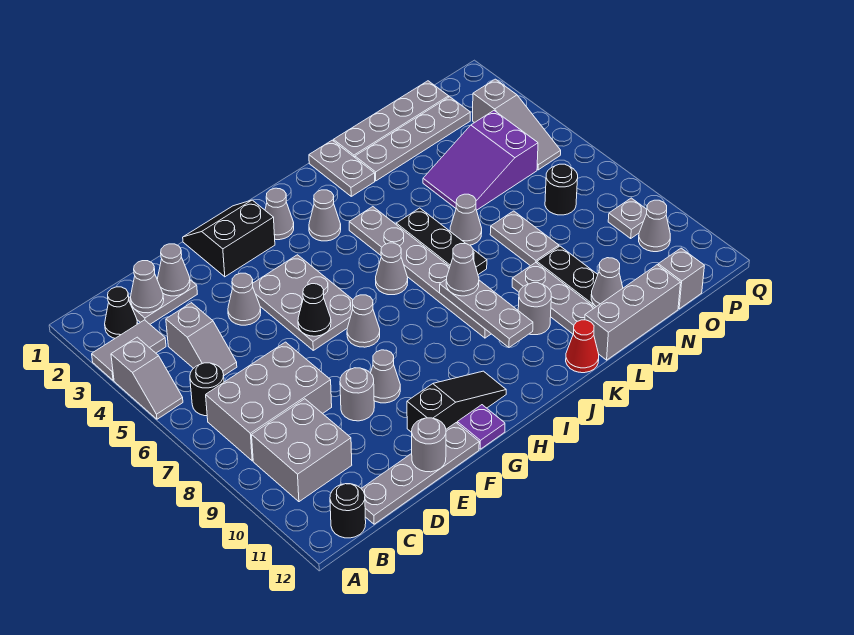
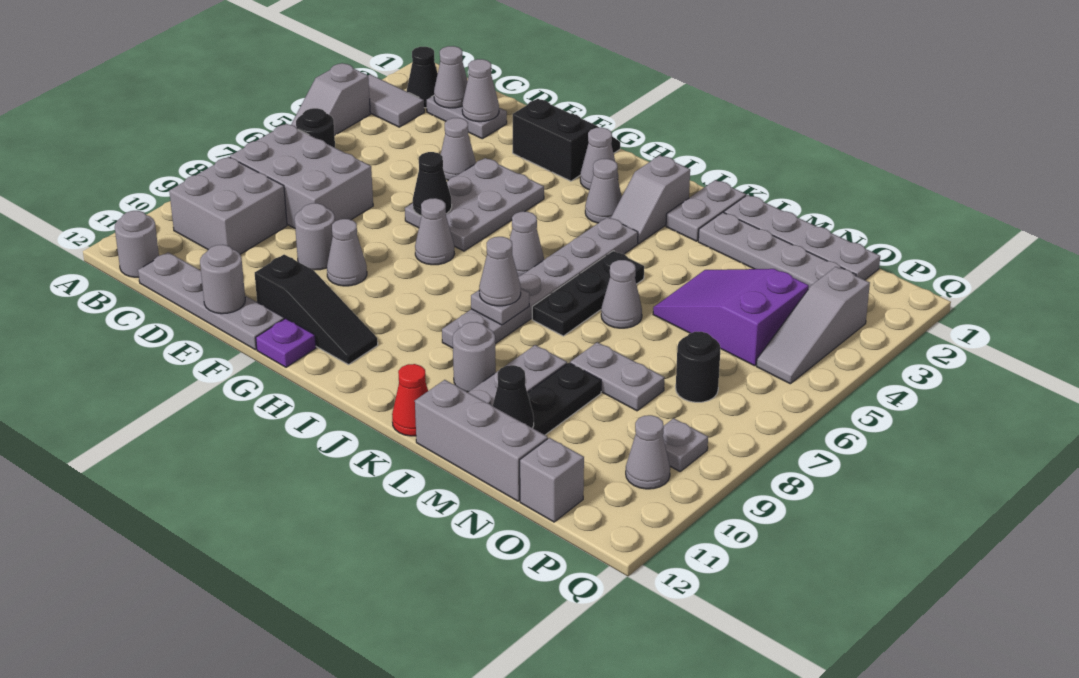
black round brick B12 level 1 -> grey round brick B12 level 1
grey slope C4:C5 level 1 top 4 -> grey slope J2:J3 level 1 top 2
grey plate J8:J10 level 2 -> grey plate J8 level 2
grey plate M7:M8 level 1 -> grey plate M8:N8 level 1
grey cone M11 level 2 -> black cone M11 level 2

